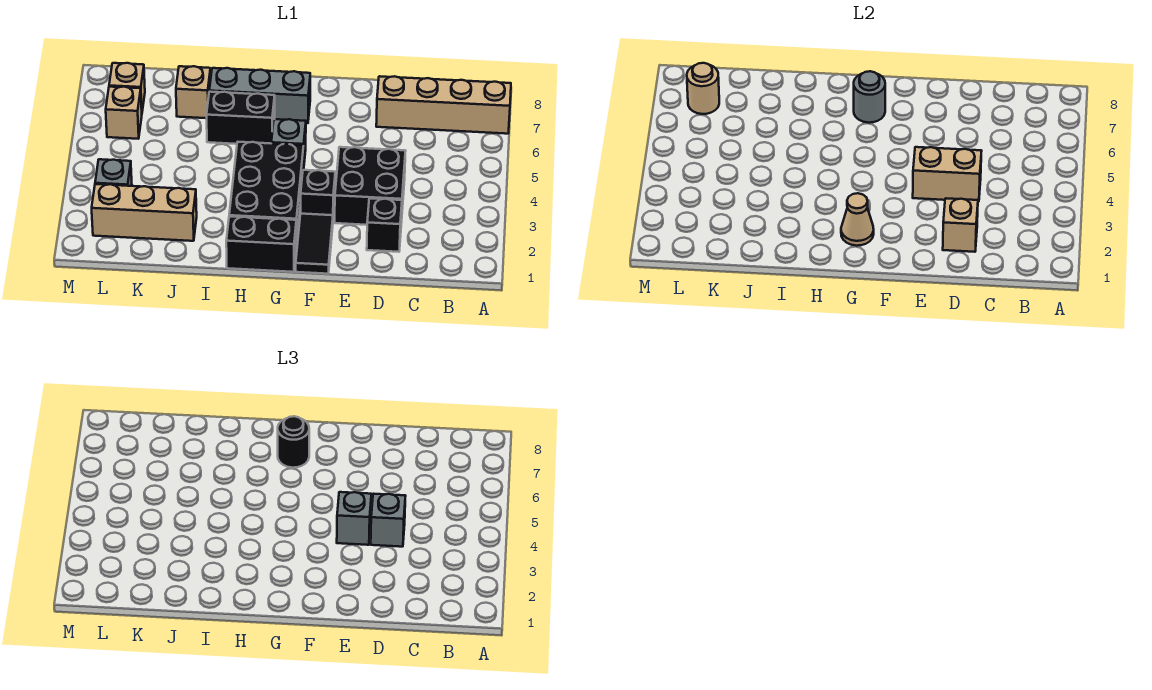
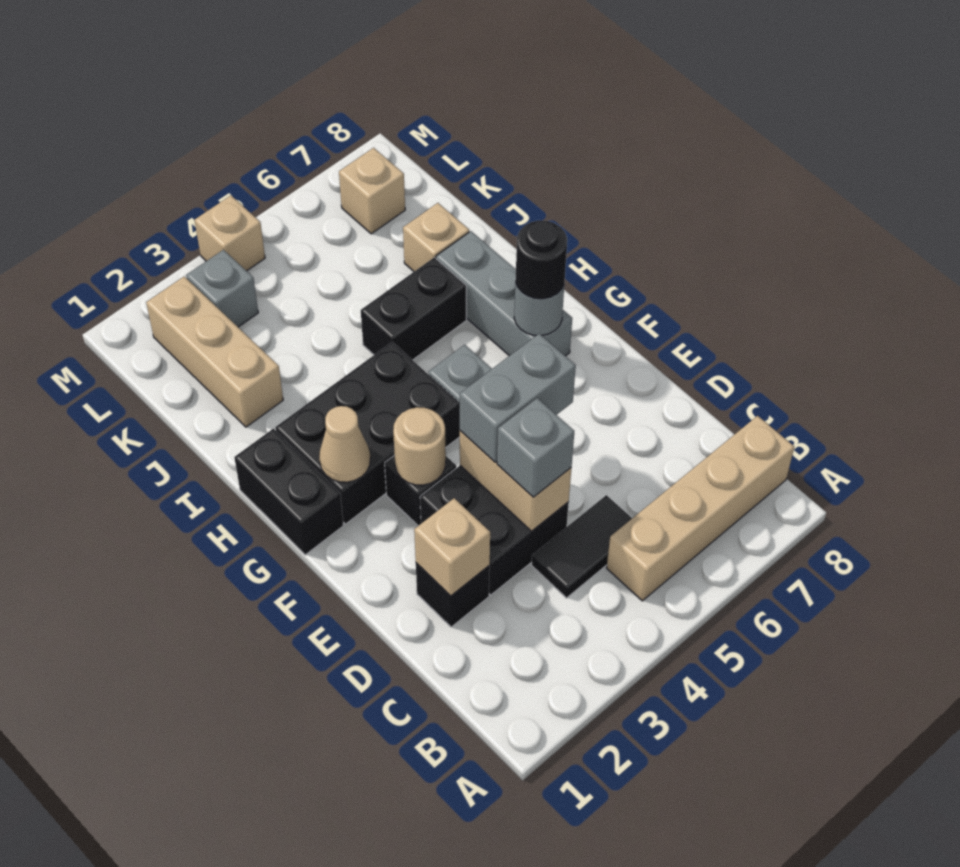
tan brick A7:D7 level 1 -> tan brick B5:B8 level 1
grey brick E4 level 3 -> grey brick E4:E5 level 3
black tile F1:F2 level 1 -> black tile C4:C5 level 1
black brick H6:I6 level 1 -> black brick I5:I6 level 1
tan brick L6 level 1 -> tan brick M4 level 1
tan round brick L7 level 2 -> tan round brick F3 level 2

